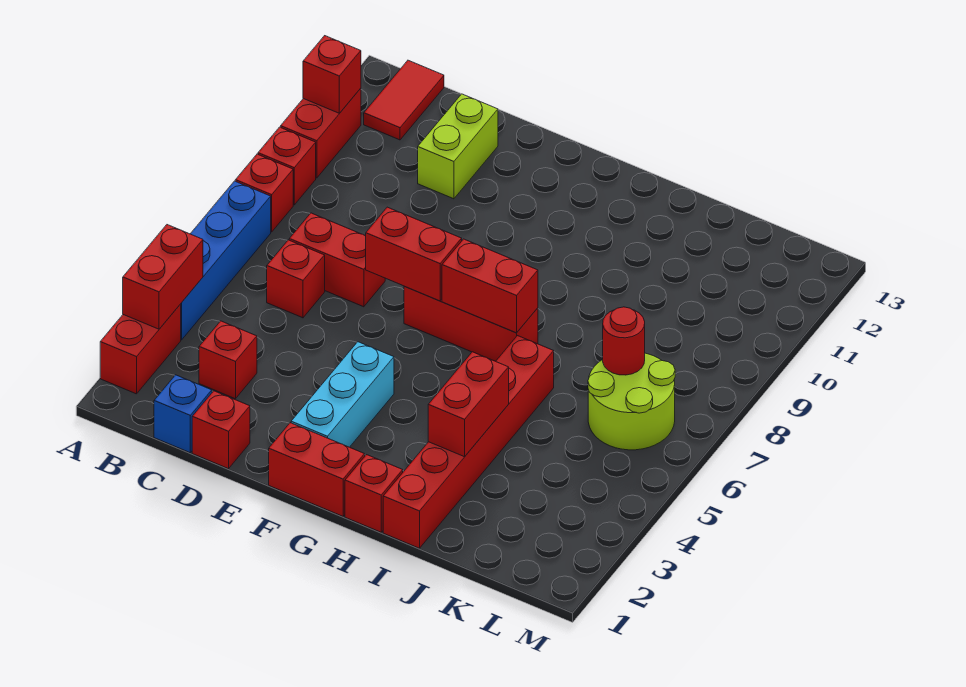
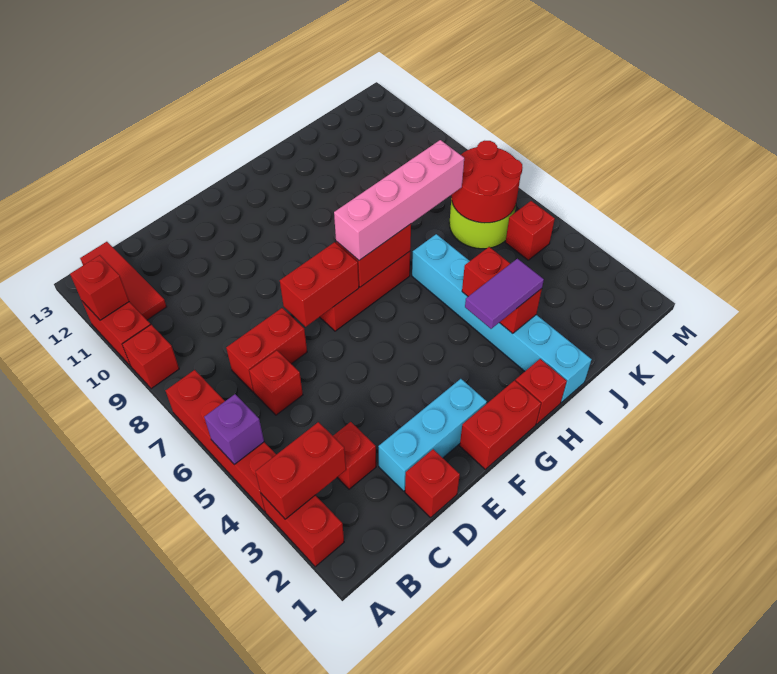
red brick A3:A4 level 2 -> red brick A3:B3 level 2
blue brick A4:A7 level 1 -> red brick A4:A7 level 1
none -> purple brick A5 level 2
red brick A8 level 1 -> red brick L5 level 1
red tile B12:B13 level 1 -> red tile B11:B13 level 1
blue brick C1 level 1 -> none
lime brick D11:D12 level 1 -> none
cyan brick F2:F4 level 1 -> cyan brick D2:F2 level 1
none -> pink brick G7:J7 level 3
none -> purple tile H3:I3 level 3
red brick I1:I6 level 1 -> cyan brick I1:I6 level 1
red round brick K7 level 2 -> red round brick K6:L7 level 2

